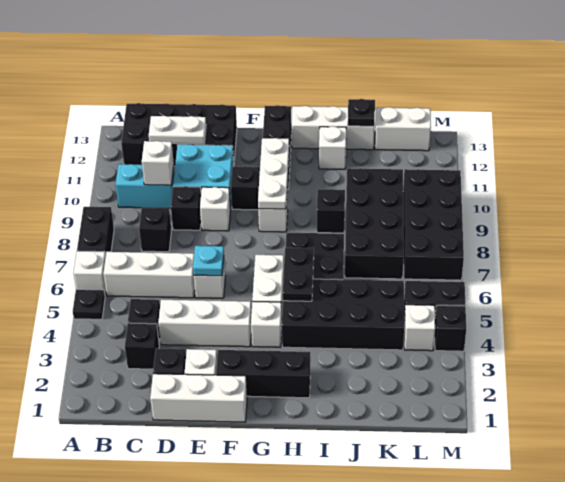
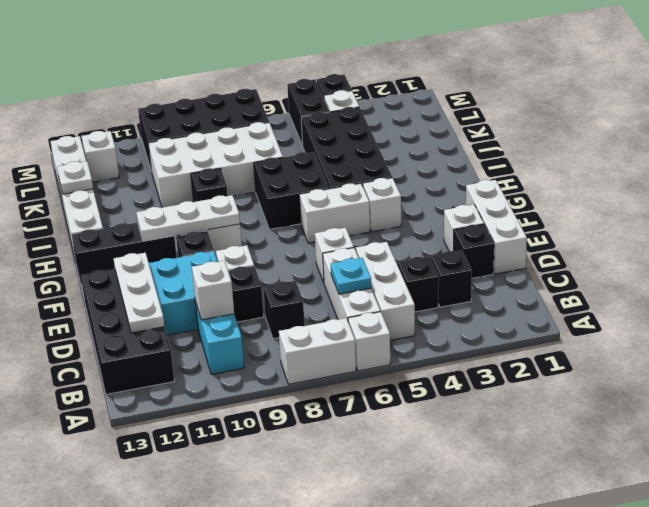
black plate A5 level 1 -> none
black brick A7:A8 level 1 -> white brick A7:A8 level 1
white plate C12:D12 level 2 -> white plate C12:E12 level 2
white brick D4:F4 level 1 -> white brick B5:D5 level 1
cyan plate E6 level 2 -> cyan plate C6 level 2
black brick F2:H2 level 1 -> none
black plate H5:H6 level 2 -> none
white brick I12 level 1 -> white brick L12 level 1
black brick J7:K10 level 1 -> white brick J7:K10 level 1
black plate J13 level 2 -> white plate J13 level 2

